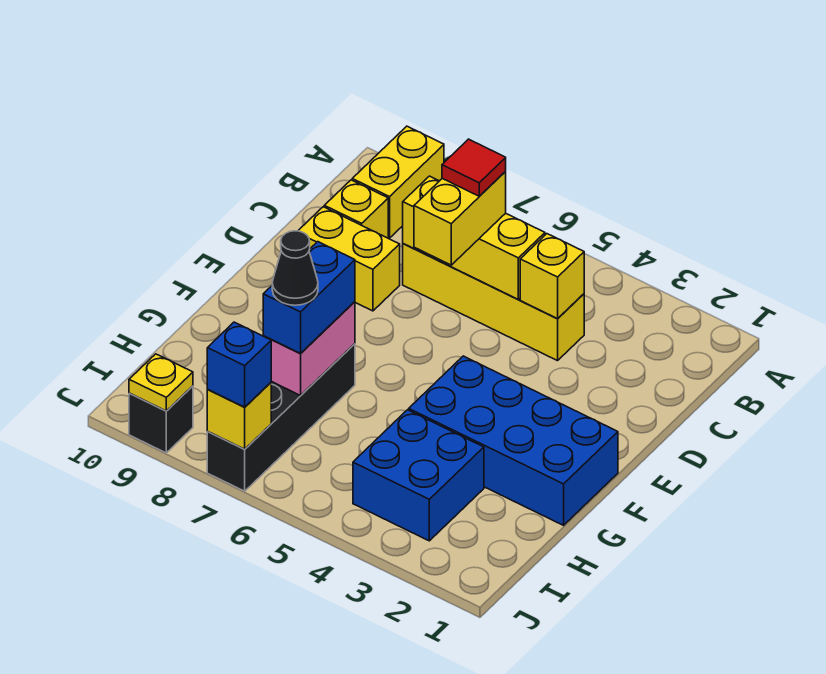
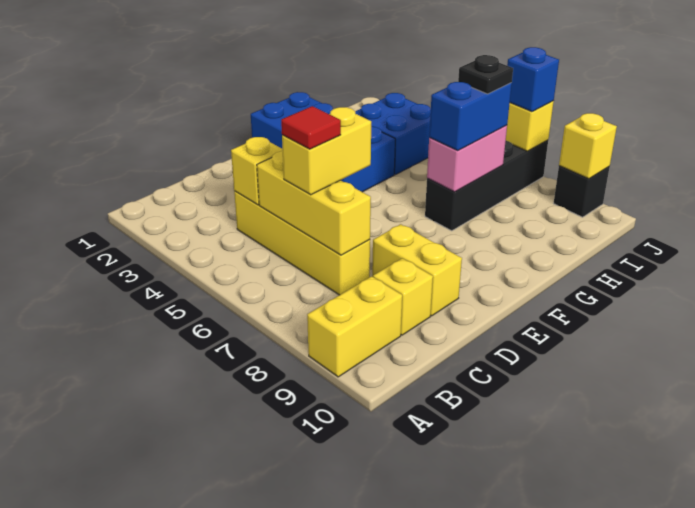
black cone H7 level 4 -> black plate H7 level 4
yellow plate J9 level 2 -> yellow brick J9 level 2

